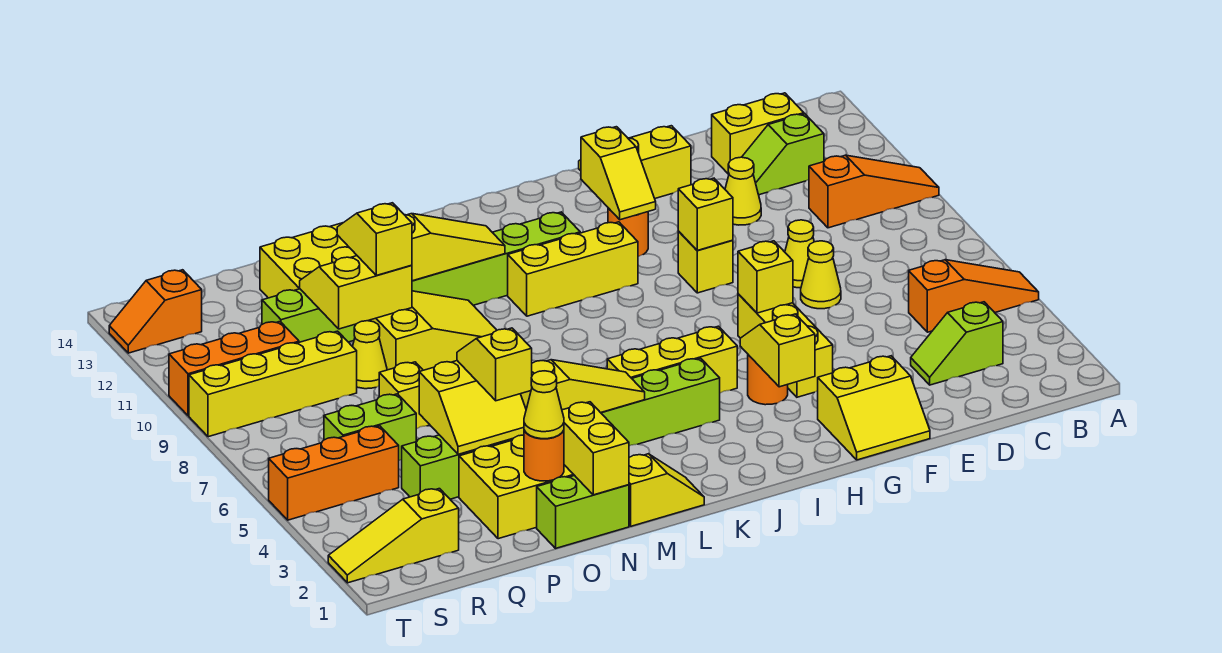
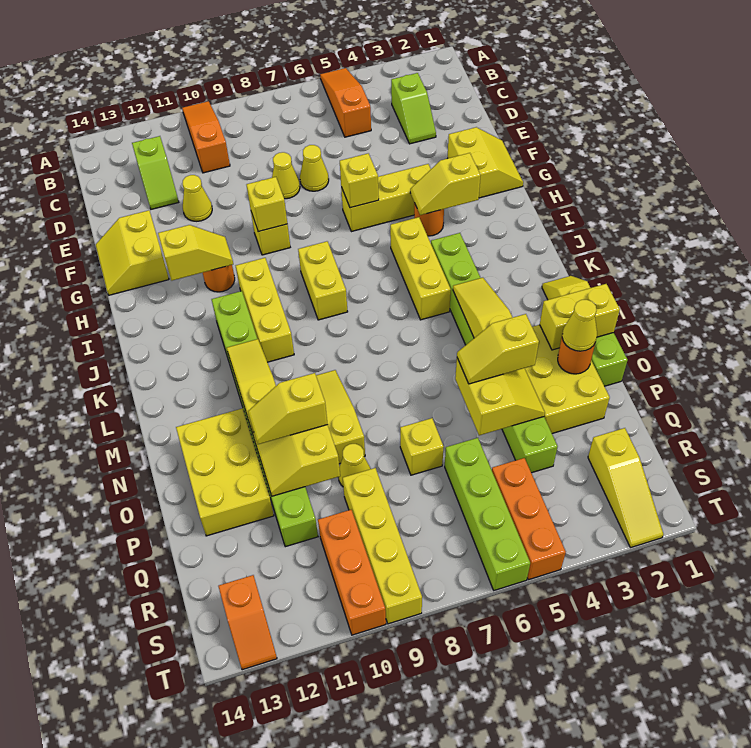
yellow brick C13:D13 level 1 -> yellow brick I8:J8 level 1
yellow slope M9:O10 level 1 top O -> yellow slope M9:O9 level 1 top O
lime brick Q6:R6 level 1 -> lime brick Q6:T6 level 1

